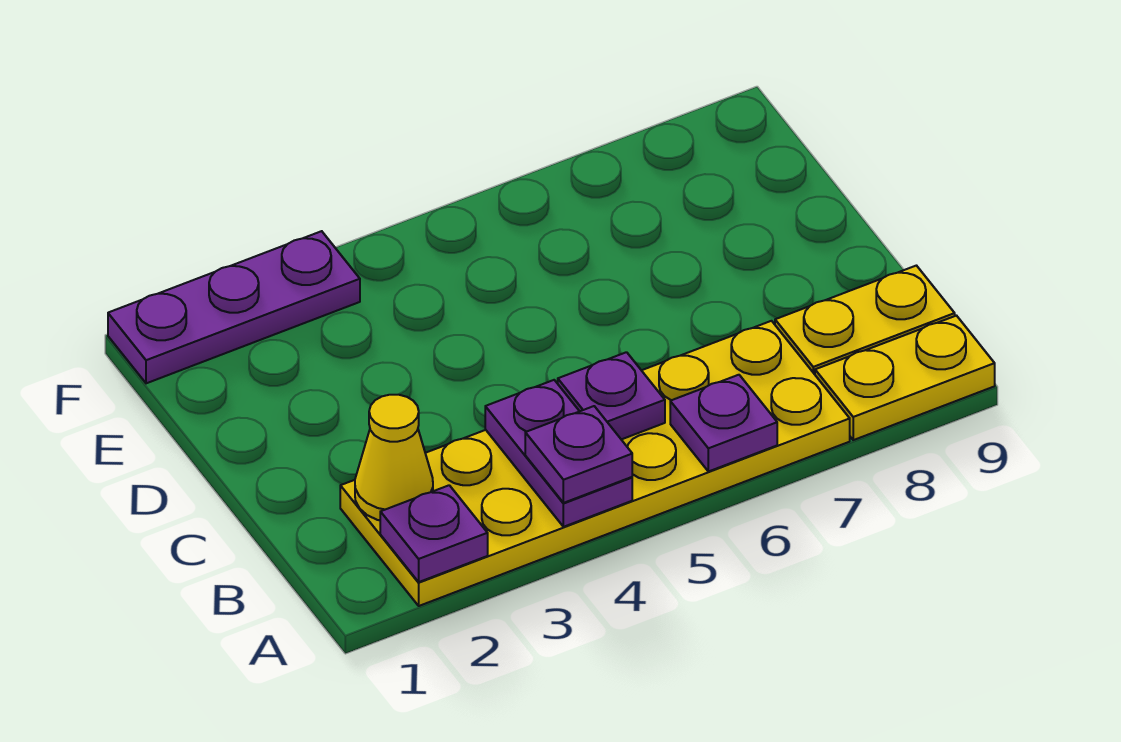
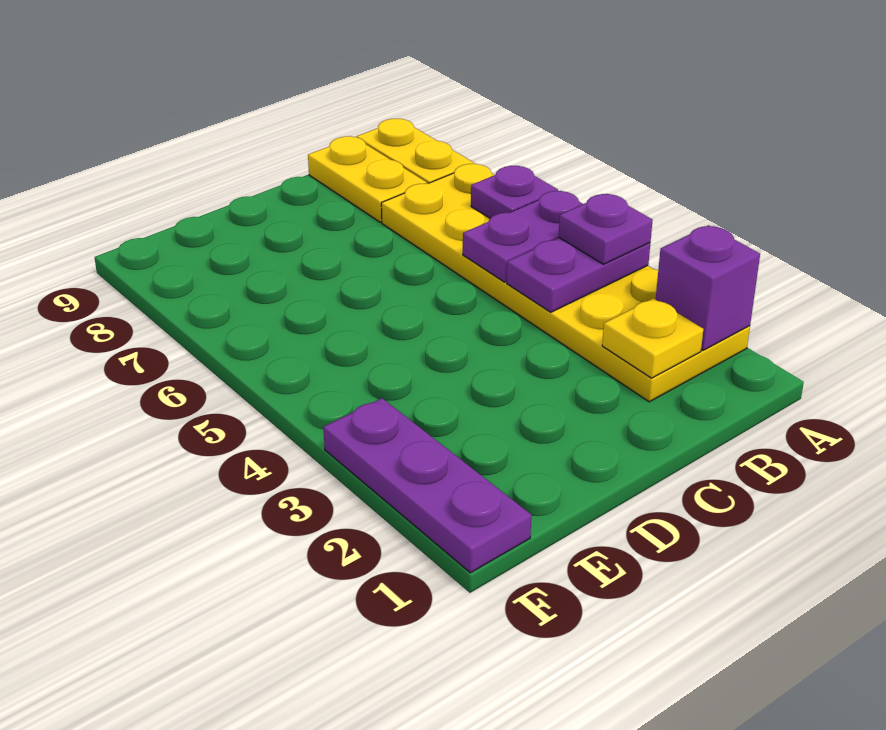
purple plate A2 level 2 -> purple brick A2 level 2
yellow cone B2 level 2 -> yellow plate B2 level 2
purple plate B5 level 2 -> purple plate A5:B5 level 2

